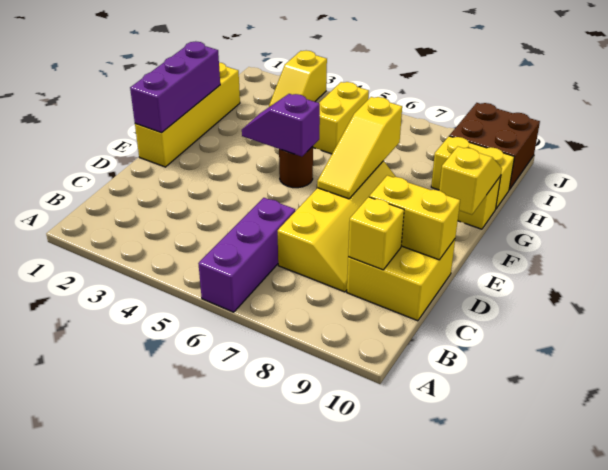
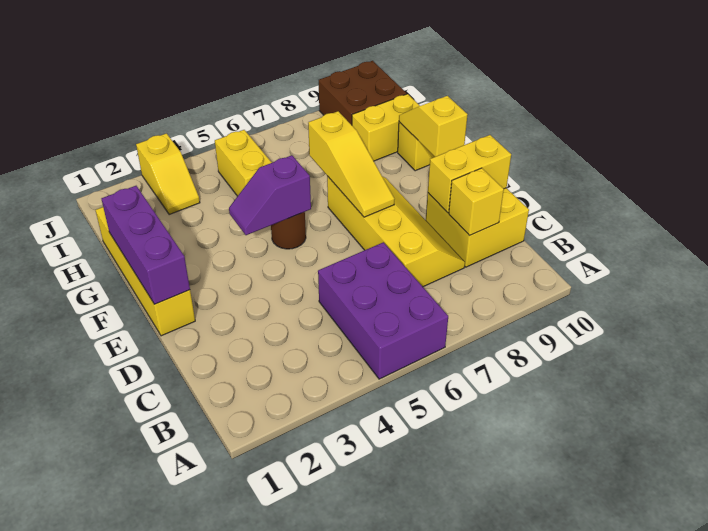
purple brick A6:C6 level 1 -> purple brick A5:C6 level 1

